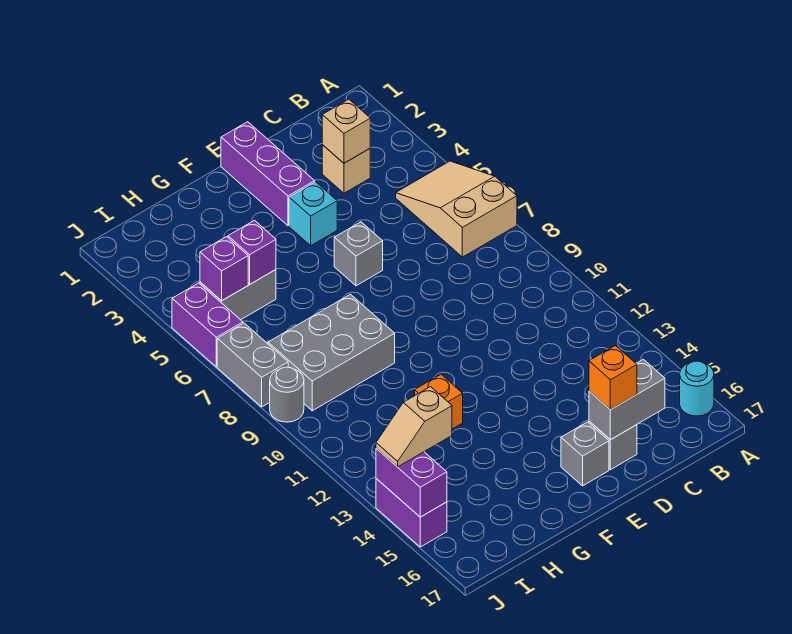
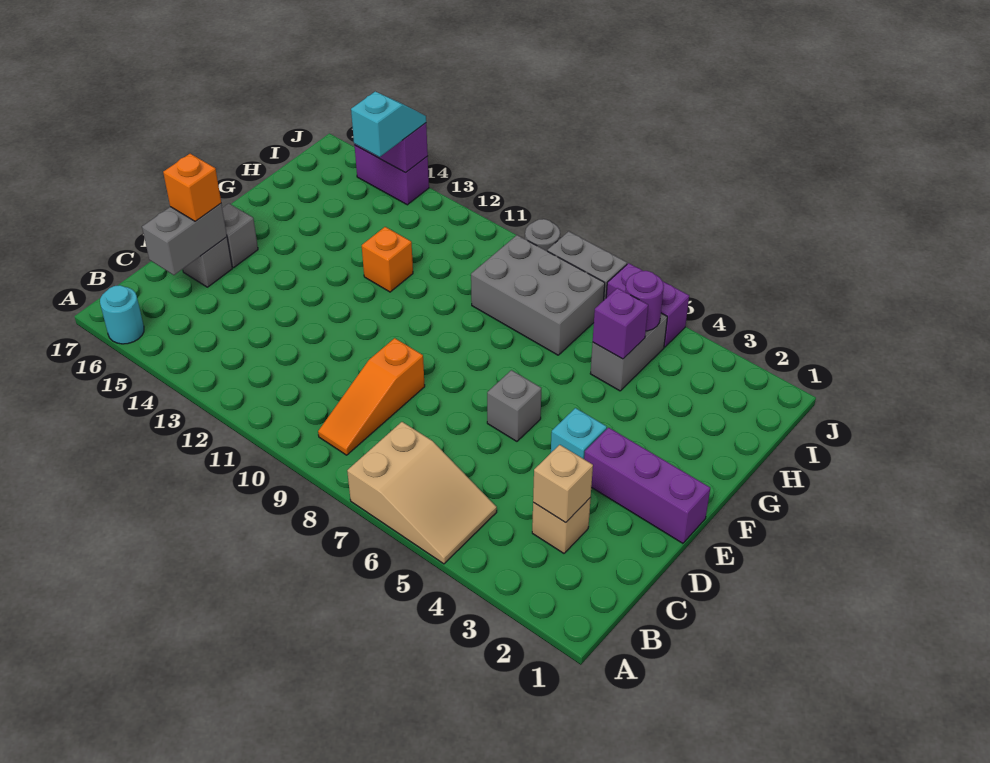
none -> orange slope B9:D9 level 1 top D
grey brick G8:I9 level 1 -> grey brick H7:I9 level 1
purple brick I5 level 2 -> purple round brick I5 level 2
tan slope I14:J14 level 3 top I -> cyan slope I14:J14 level 3 top I

